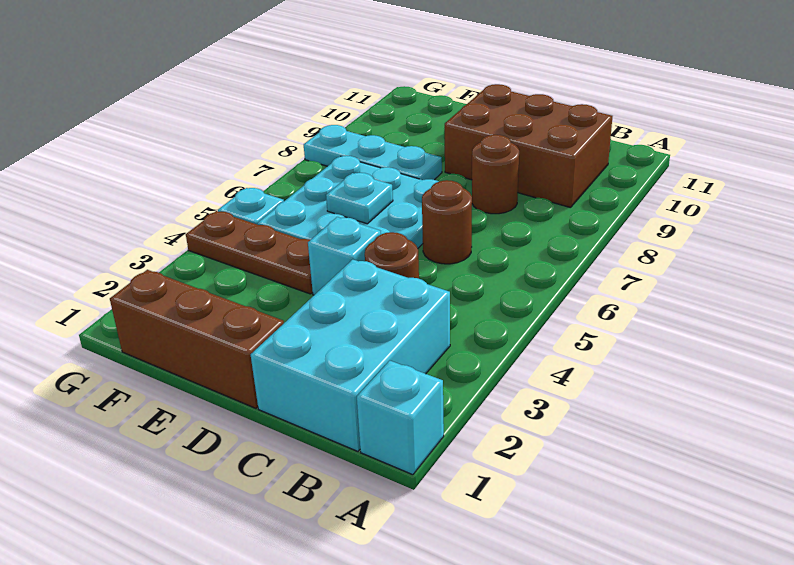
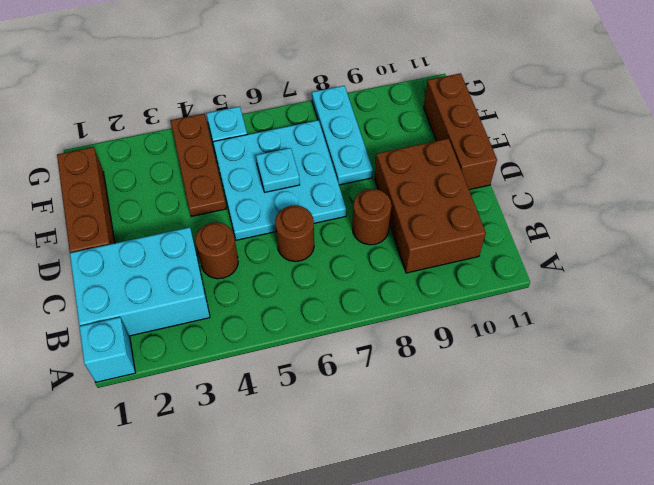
cyan brick D4 level 1 -> none
none -> brown brick D11:F11 level 1

